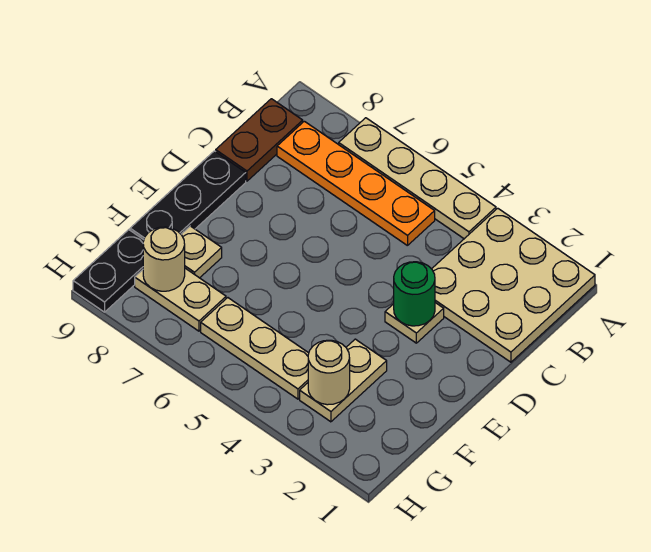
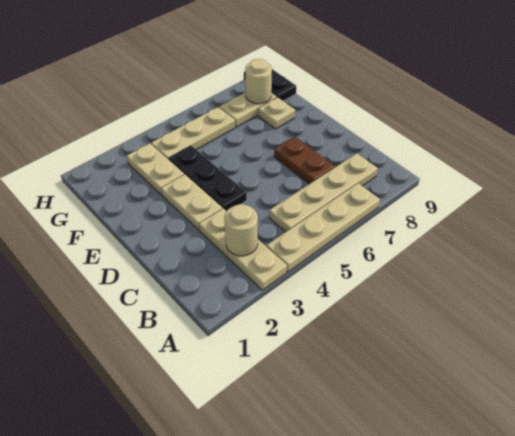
tan plate A1:C3 level 1 -> tan plate A3:C3 level 1
orange plate B5:B8 level 1 -> tan plate B5:B8 level 1
brown plate B9:C9 level 1 -> brown plate C7:D7 level 1
tan plate D3 level 1 -> tan plate D3:E3 level 1
green round brick D3 level 2 -> none
black plate D9:F9 level 1 -> black plate D4:F4 level 1
tan round brick G3 level 2 -> tan round brick B3 level 2

